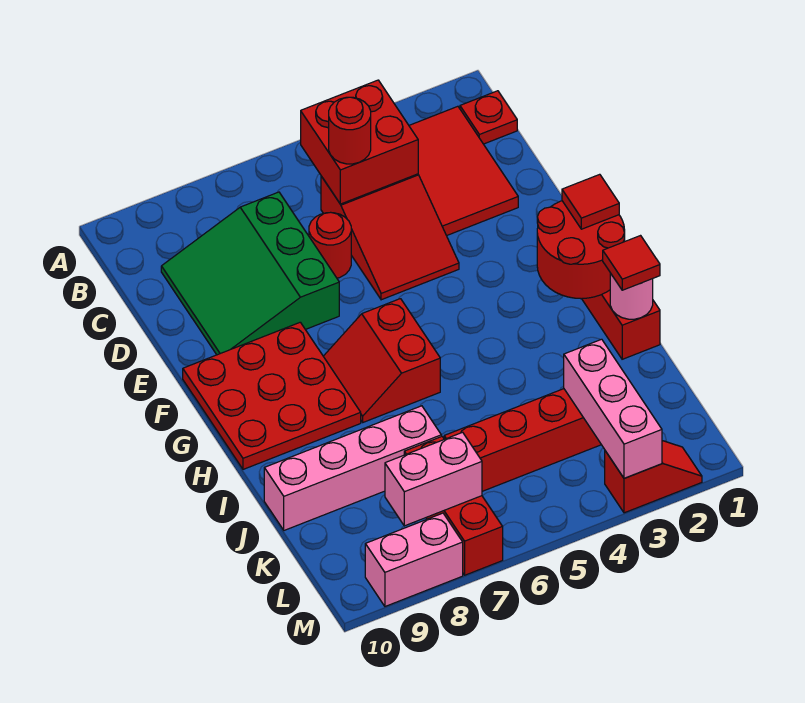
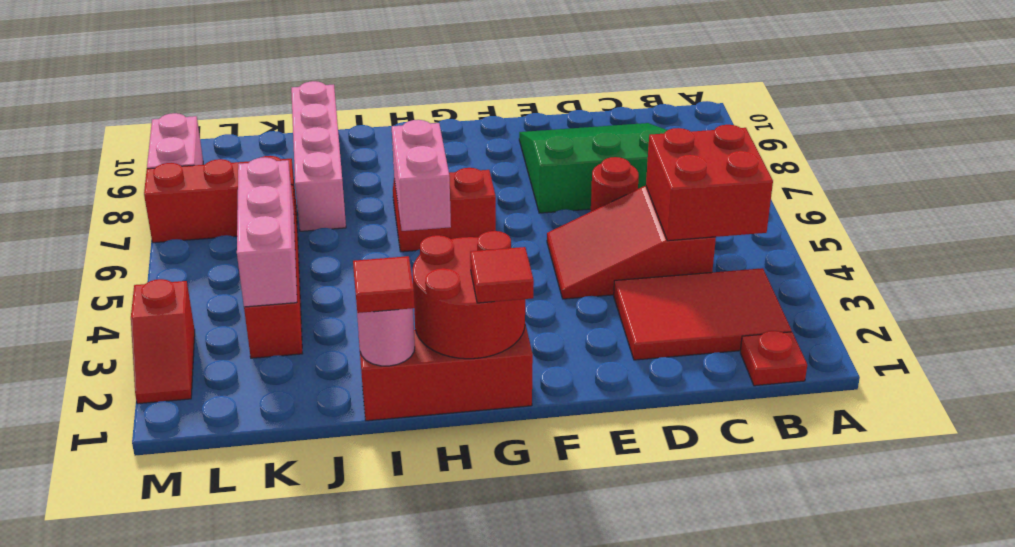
red round brick C5 level 3 -> none
red plate F8:H10 level 1 -> none
pink brick K3:M3 level 2 -> pink brick K3:K5 level 2
pink brick L7:L8 level 2 -> pink brick H5:H6 level 2

